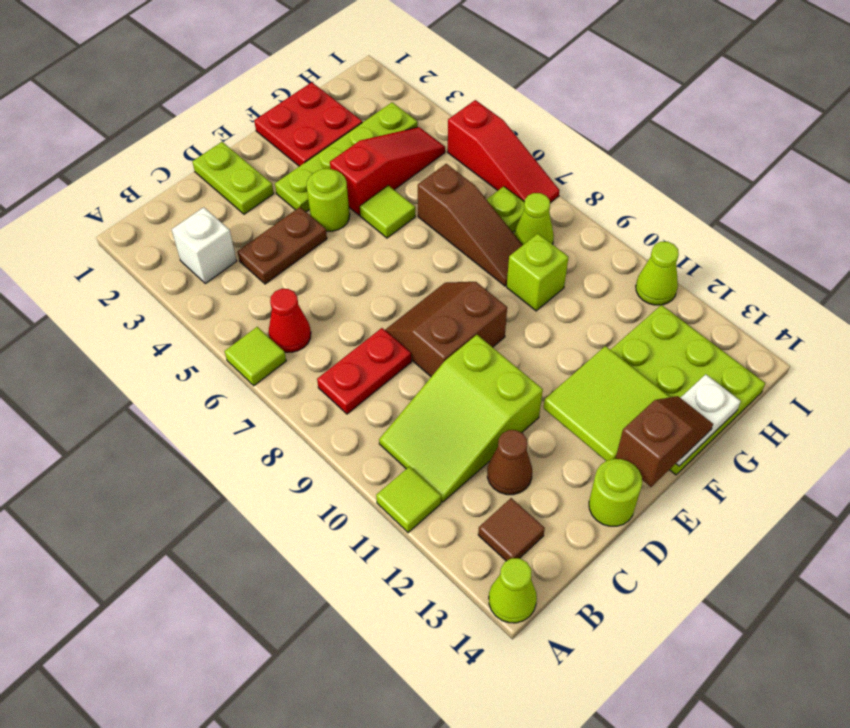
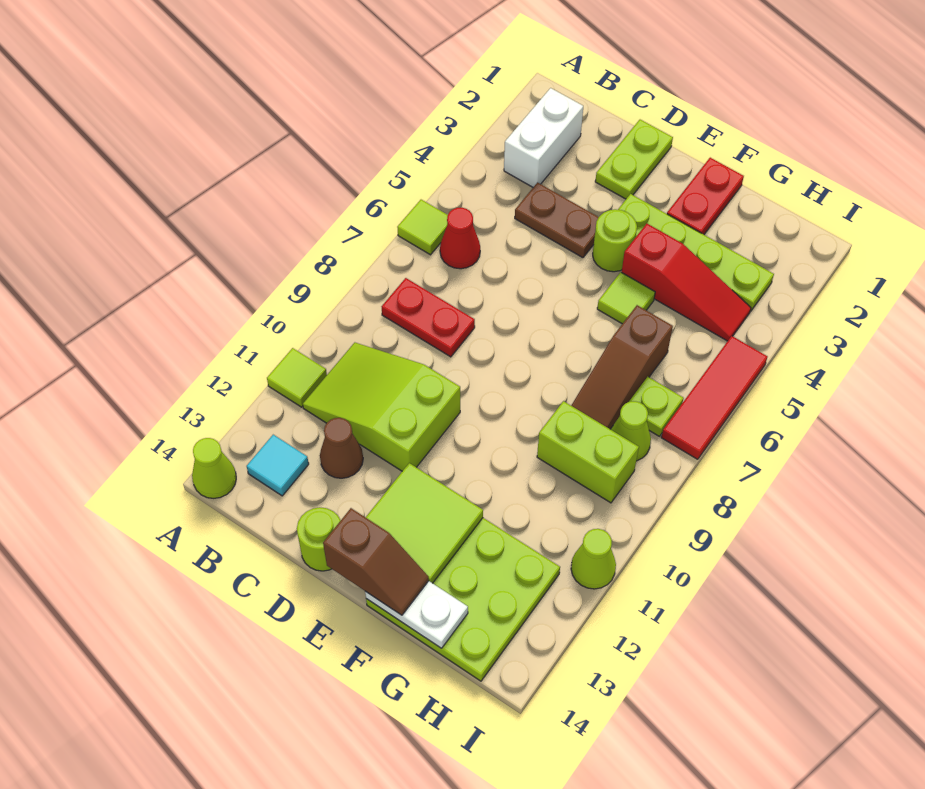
white brick B3 level 1 -> white brick B2:B3 level 1
brown tile B13 level 1 -> cyan tile B13 level 1
brown slope D8:E9 level 1 top 9 -> none
red plate F1:G2 level 1 -> red plate F1:F2 level 1
lime brick G9 level 1 -> lime brick G9:H9 level 1
red slope I5:I7 level 1 top 5 -> red tile I5:I7 level 1

